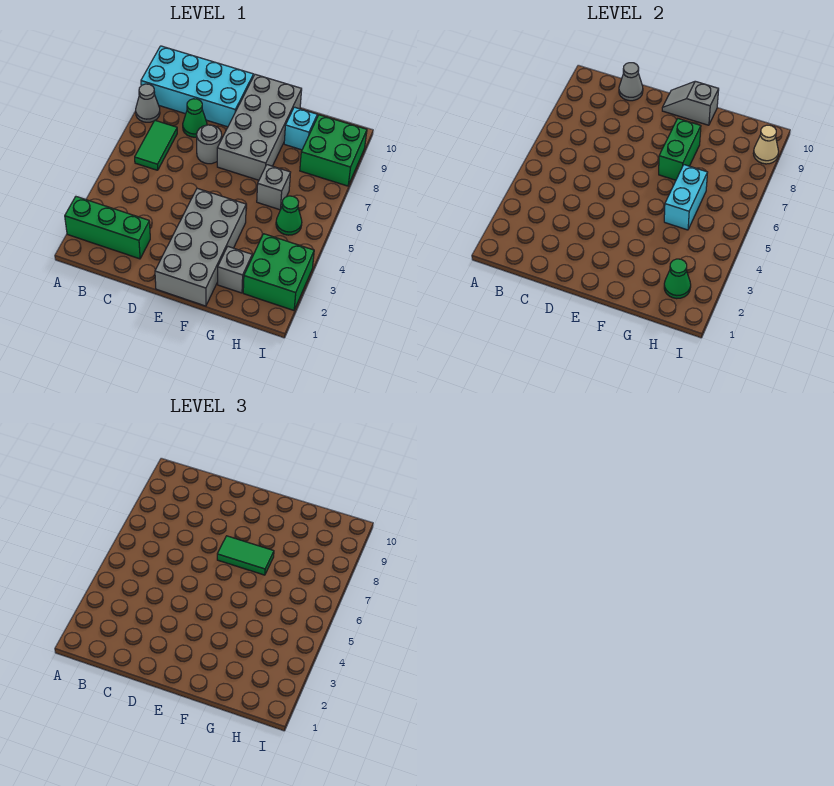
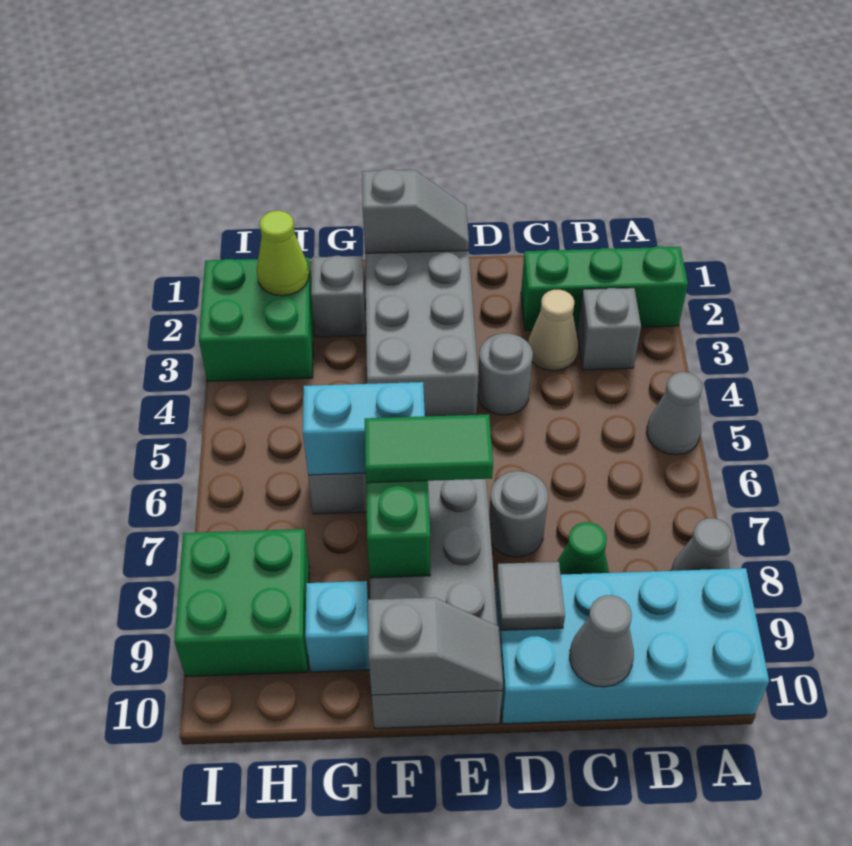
none -> grey cone A5 level 1
none -> grey brick B3 level 1
green tile B6:B7 level 1 -> none
none -> grey round brick D4 level 1
none -> grey tile D9 level 2
none -> grey slope E1:F1 level 2 top F
cyan brick G5:G6 level 2 -> cyan brick F6:G6 level 2
green cone H2 level 2 -> lime cone H2 level 2
green cone H5 level 1 -> none
tan cone I9 level 2 -> tan cone C3 level 1

